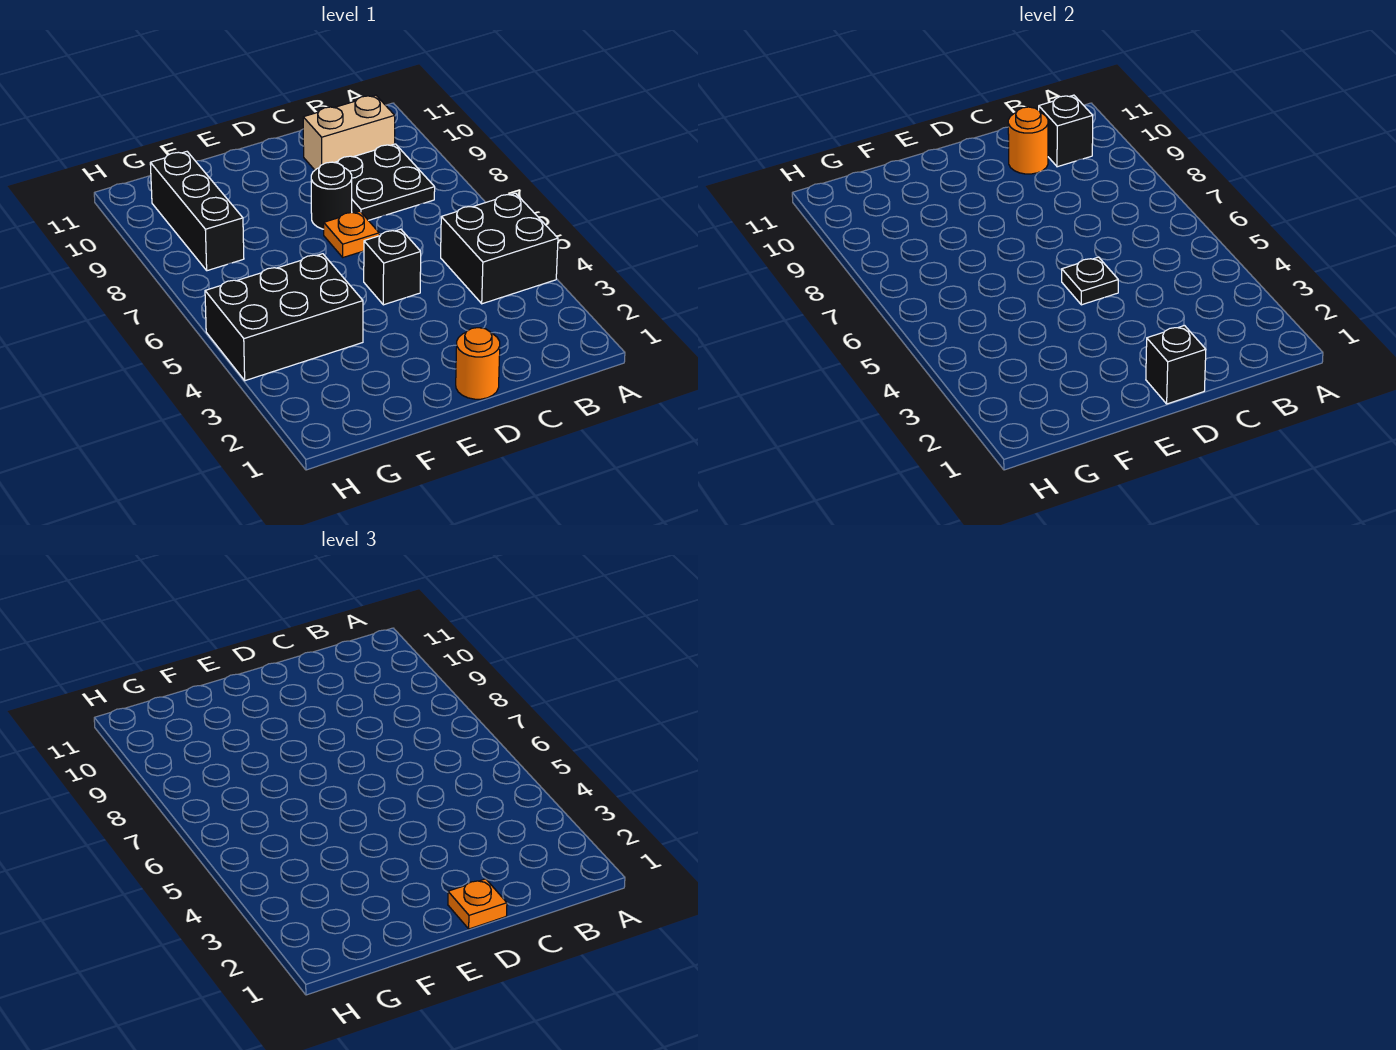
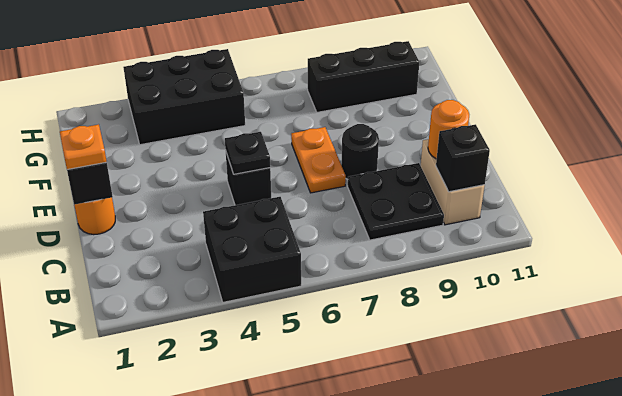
orange plate D7 level 1 -> orange plate D7:E7 level 1
black brick F4:H5 level 1 -> black brick G3:H5 level 1

